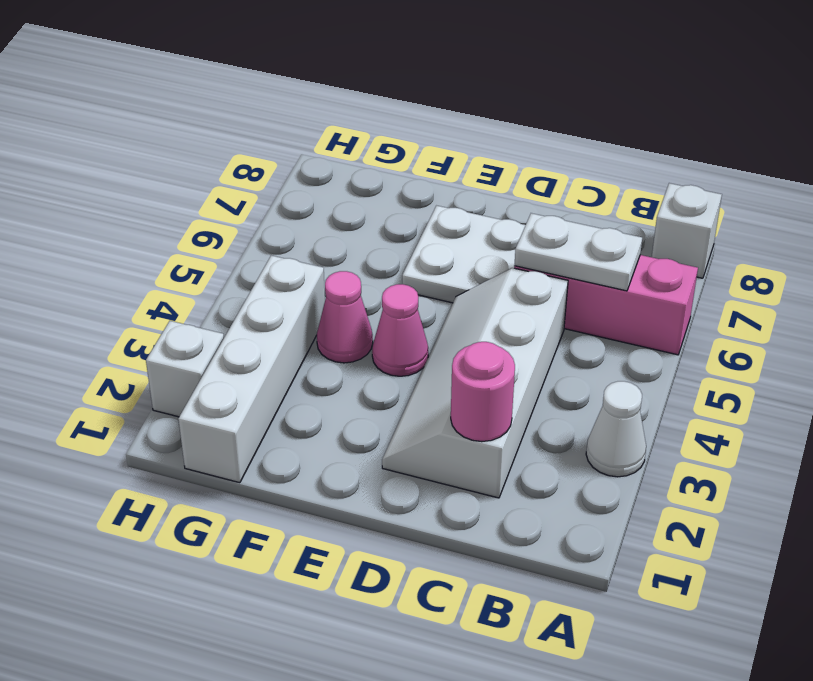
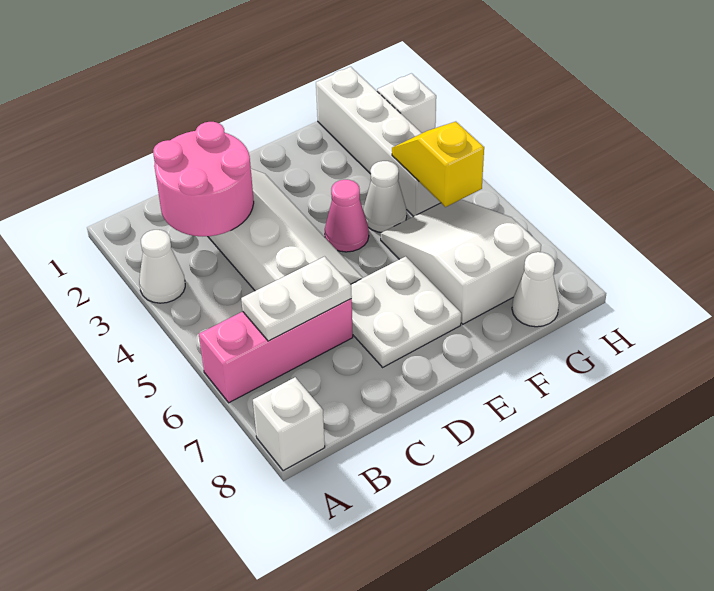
pink round brick C2 level 2 -> pink round brick B2:C3 level 2
pink cone F4 level 1 -> white cone F4 level 1
none -> white slope F5:G7 level 1 top 7
none -> yellow slope G4:G5 level 2 top 5
none -> white cone G8 level 1

